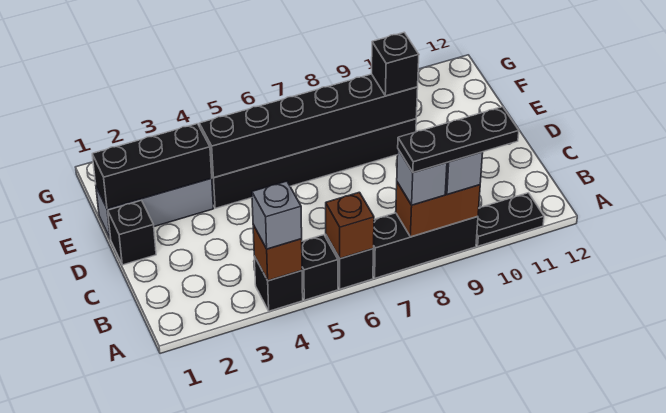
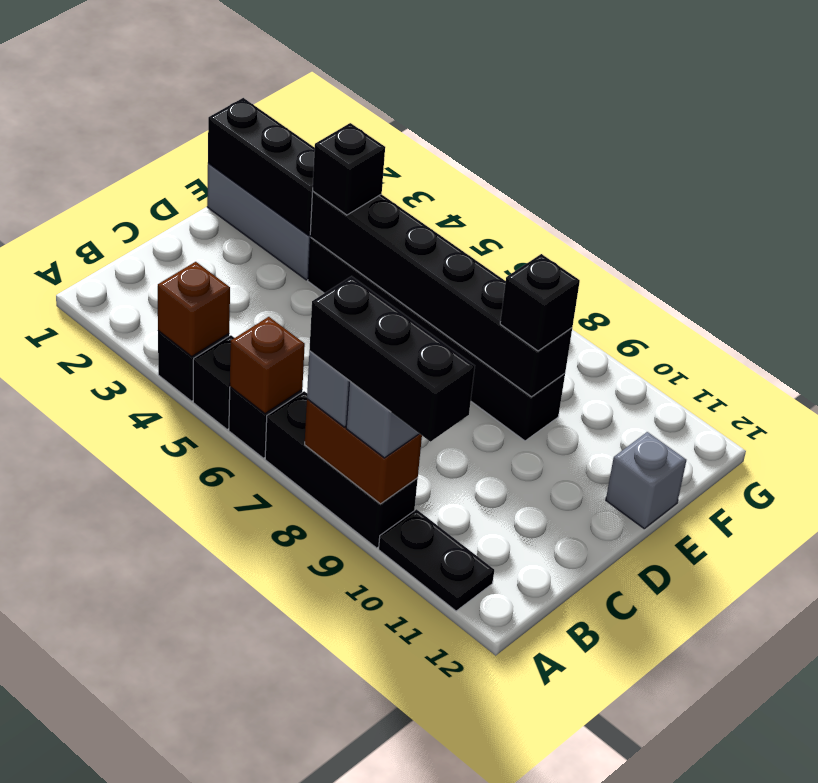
grey brick A4 level 3 -> grey brick E12 level 1
black plate A8:A10 level 4 -> black brick A8:A10 level 4
black brick D1 level 1 -> black brick E4 level 3

